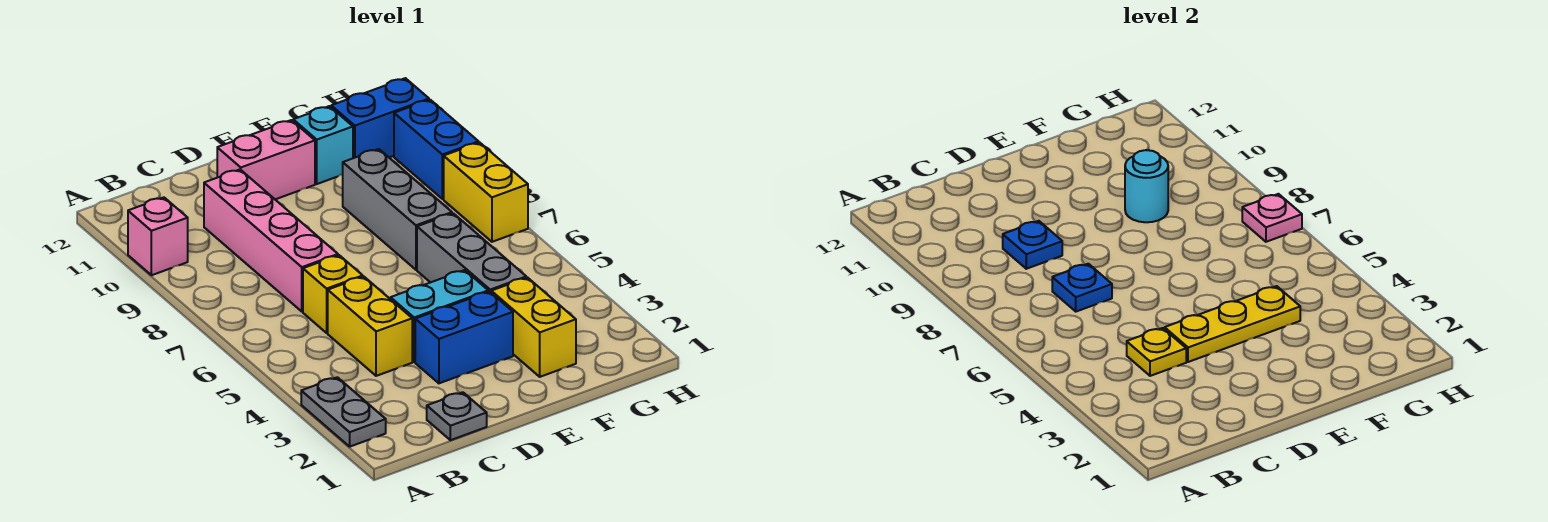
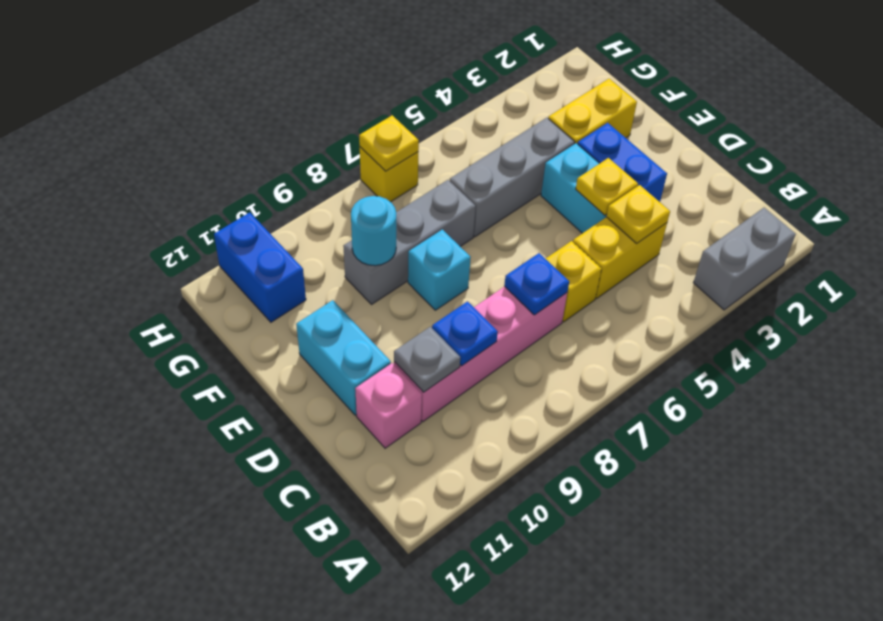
grey plate A2:A3 level 1 -> grey brick A2:A3 level 1
pink brick A10 level 1 -> pink brick C11 level 1
grey plate C1 level 1 -> grey plate C10 level 2
yellow plate D4:F4 level 2 -> yellow plate D4 level 2
pink brick D11:E11 level 1 -> cyan brick D11:E11 level 1
cyan brick F11 level 1 -> cyan brick E8 level 1
yellow brick H7:H8 level 1 -> yellow brick H7 level 1
pink plate H7 level 2 -> yellow plate H7 level 2
blue brick H9:H10 level 1 -> none

